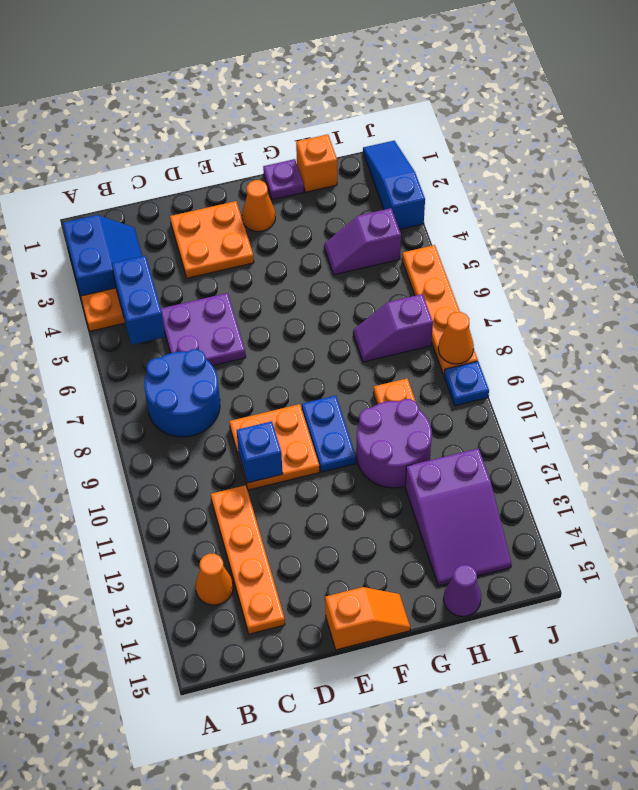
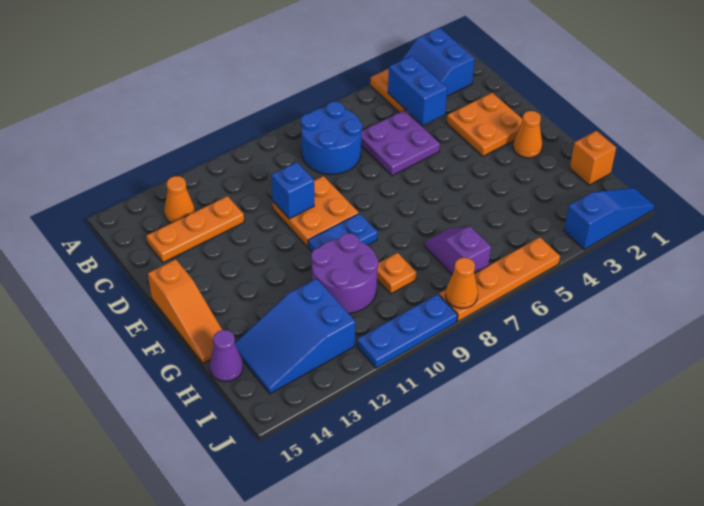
blue slope A2:B3 level 1 top A -> blue slope A2:B3 level 1 top 2
blue brick B4:B5 level 2 -> blue brick B4:C4 level 2
orange plate C11:C14 level 1 -> orange plate C12:C14 level 1
orange slope E15:F15 level 1 top E -> orange slope E15:G15 level 1 top E
purple plate G1 level 1 -> none
purple slope H4:I4 level 1 top I -> none
purple slope H12:I14 level 1 top 12 -> blue slope H12:I14 level 1 top 12
blue plate J9 level 1 -> blue plate J9:J11 level 1

